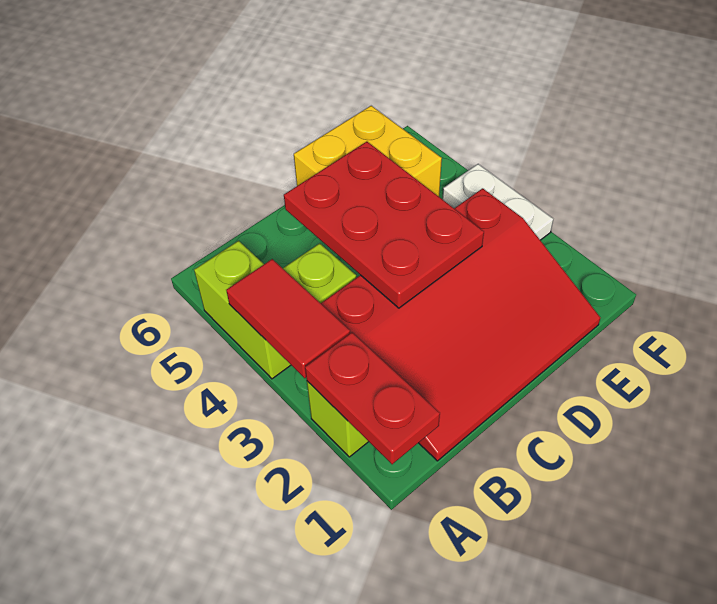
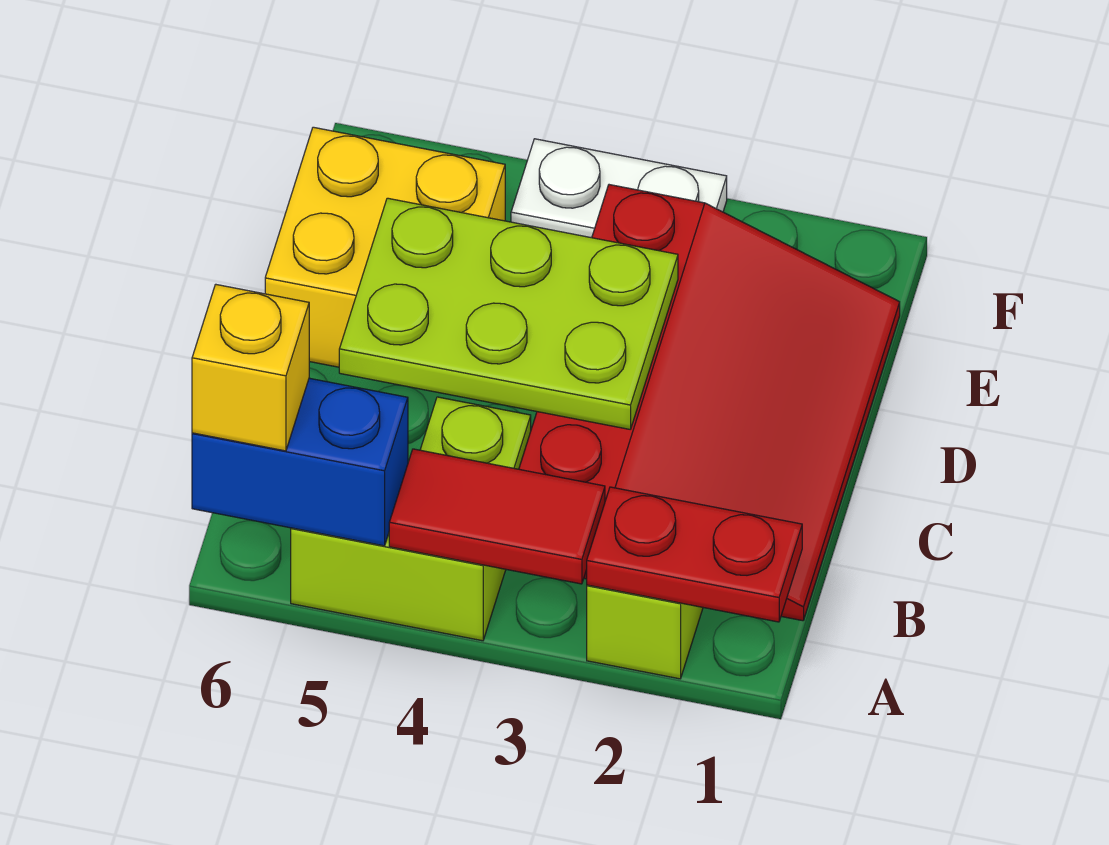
none -> blue brick A5:A6 level 2
none -> yellow brick A6 level 3
red plate C3:D5 level 2 -> lime plate C3:D5 level 2

